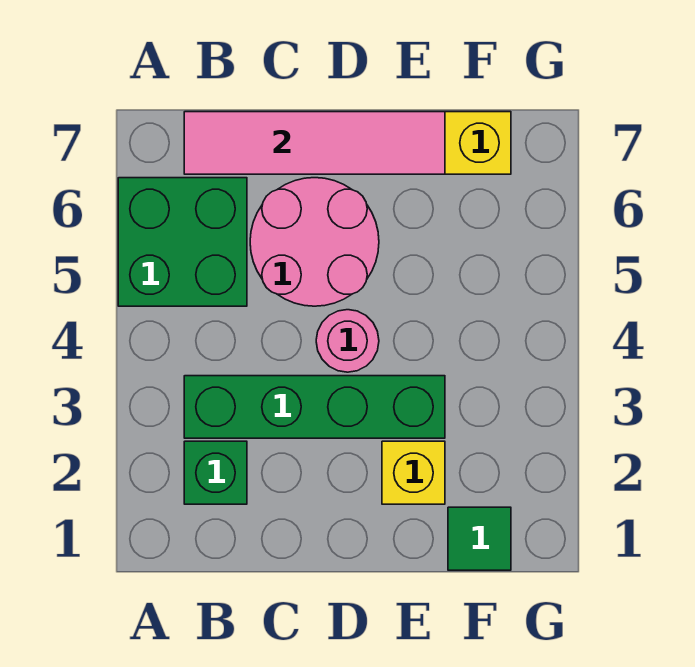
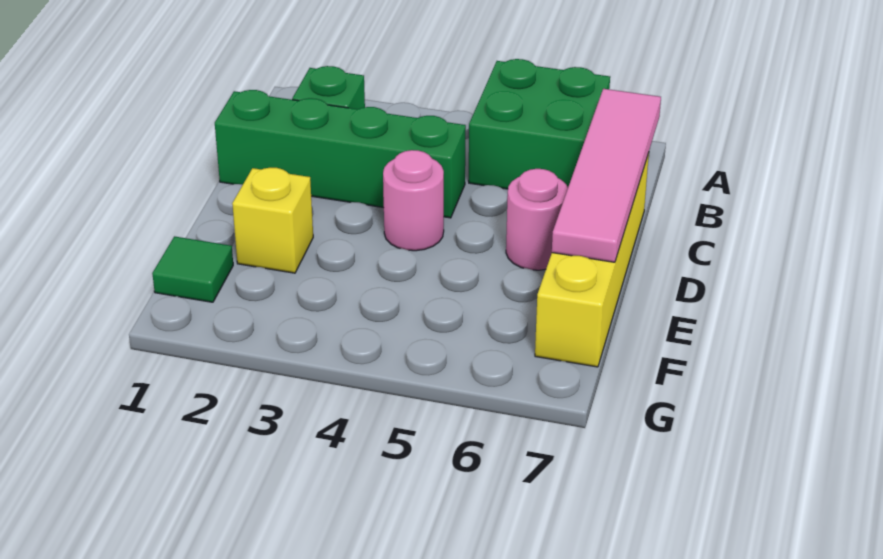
green brick B3:E3 level 1 -> green brick C1:C4 level 1
pink round brick C5:D6 level 1 -> pink round brick D6 level 1

